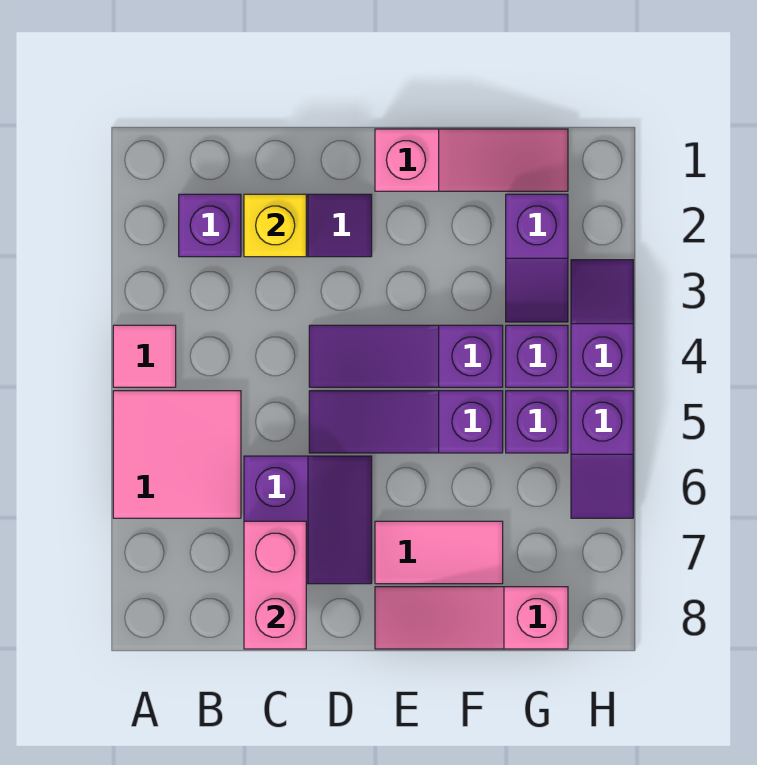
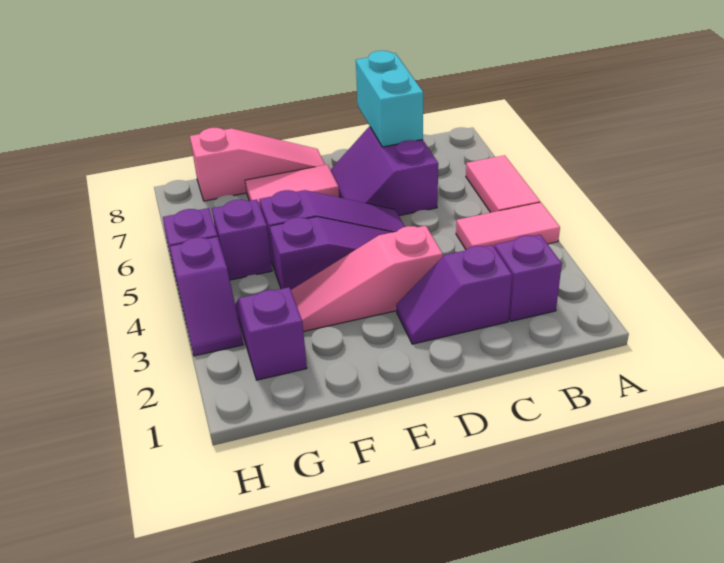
pink tile A4 level 1 -> pink tile A4:B4 level 1
pink tile A5:B6 level 1 -> pink tile A5:A6 level 1
yellow brick C2 level 2 -> none
pink brick C7:C8 level 2 -> cyan brick C7:C8 level 2
pink slope E1:G1 level 1 top E -> pink slope D3:F3 level 1 top D
purple brick G4 level 1 -> none

